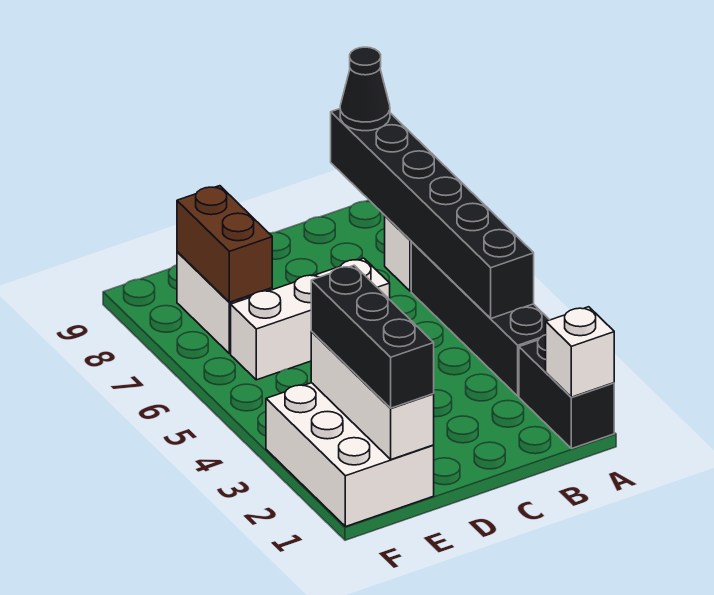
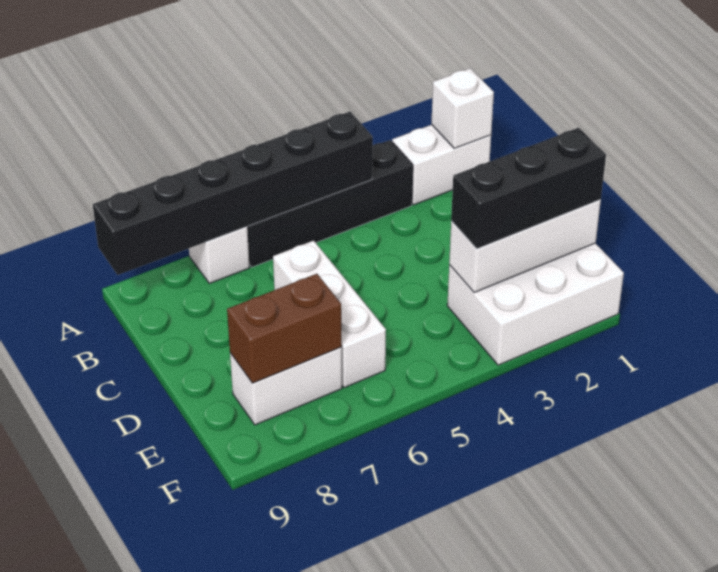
black brick A1:A2 level 1 -> white brick A1:A2 level 1
black cone A9 level 3 -> none

